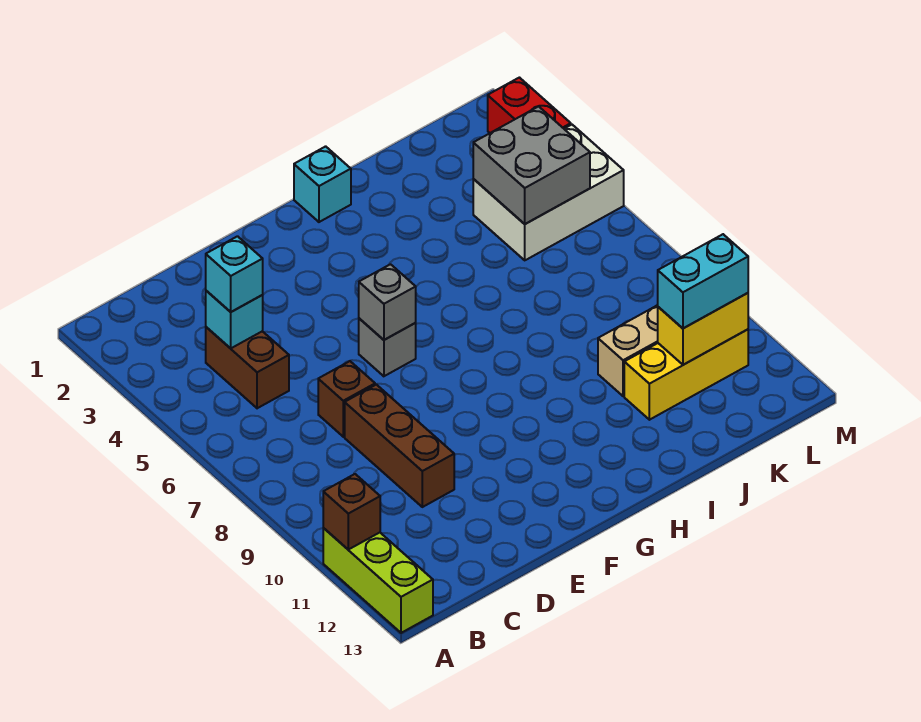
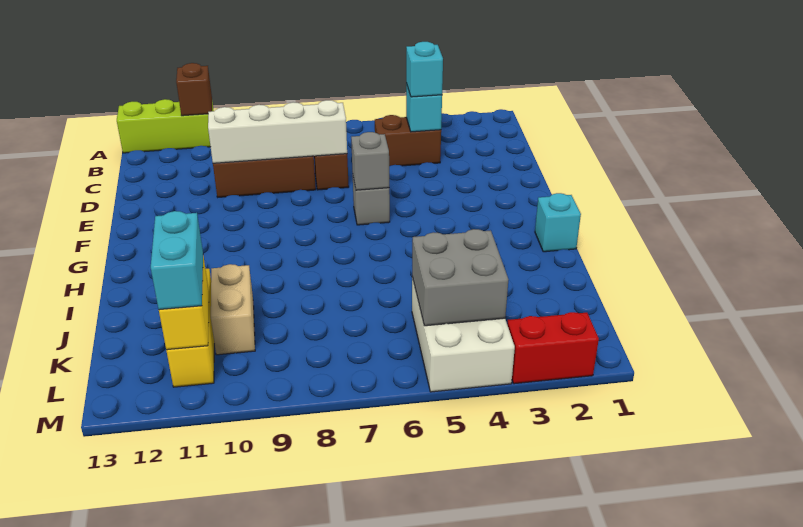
none -> white brick D7:D10 level 2

